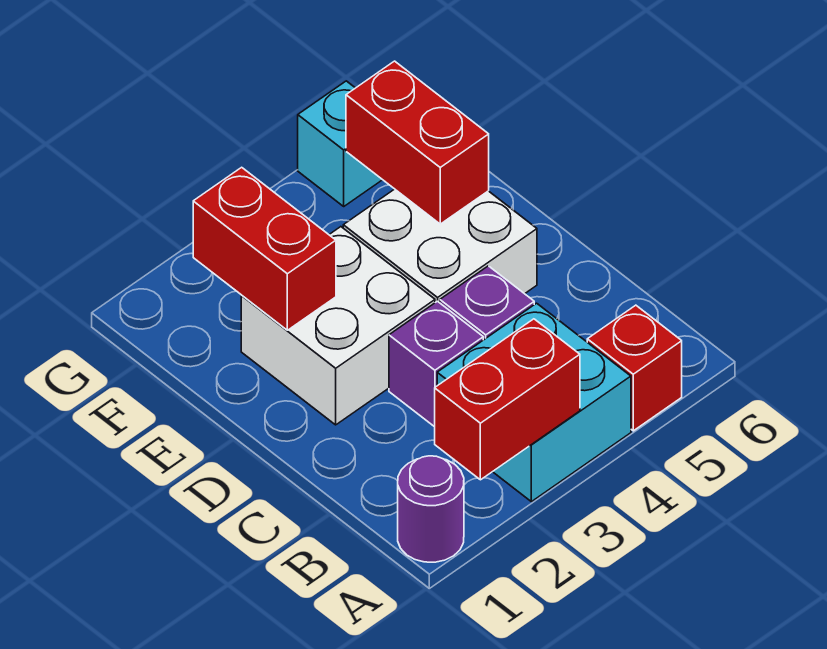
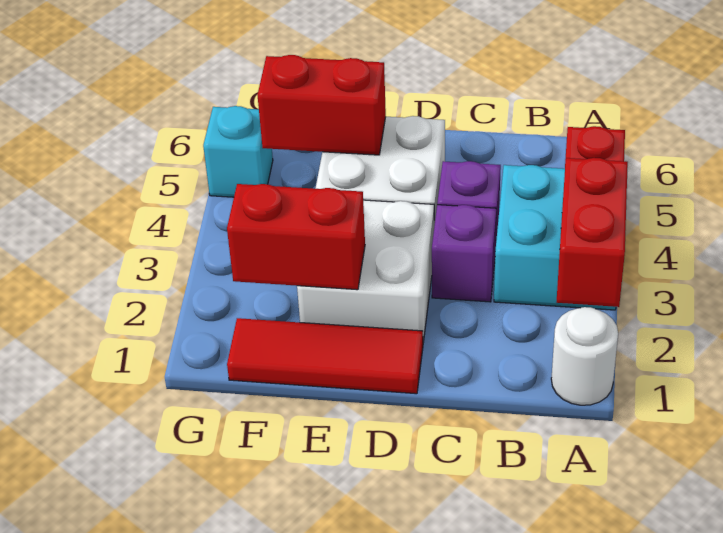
purple round brick A1 level 1 -> white round brick A1 level 1
none -> red tile D1:F1 level 1

